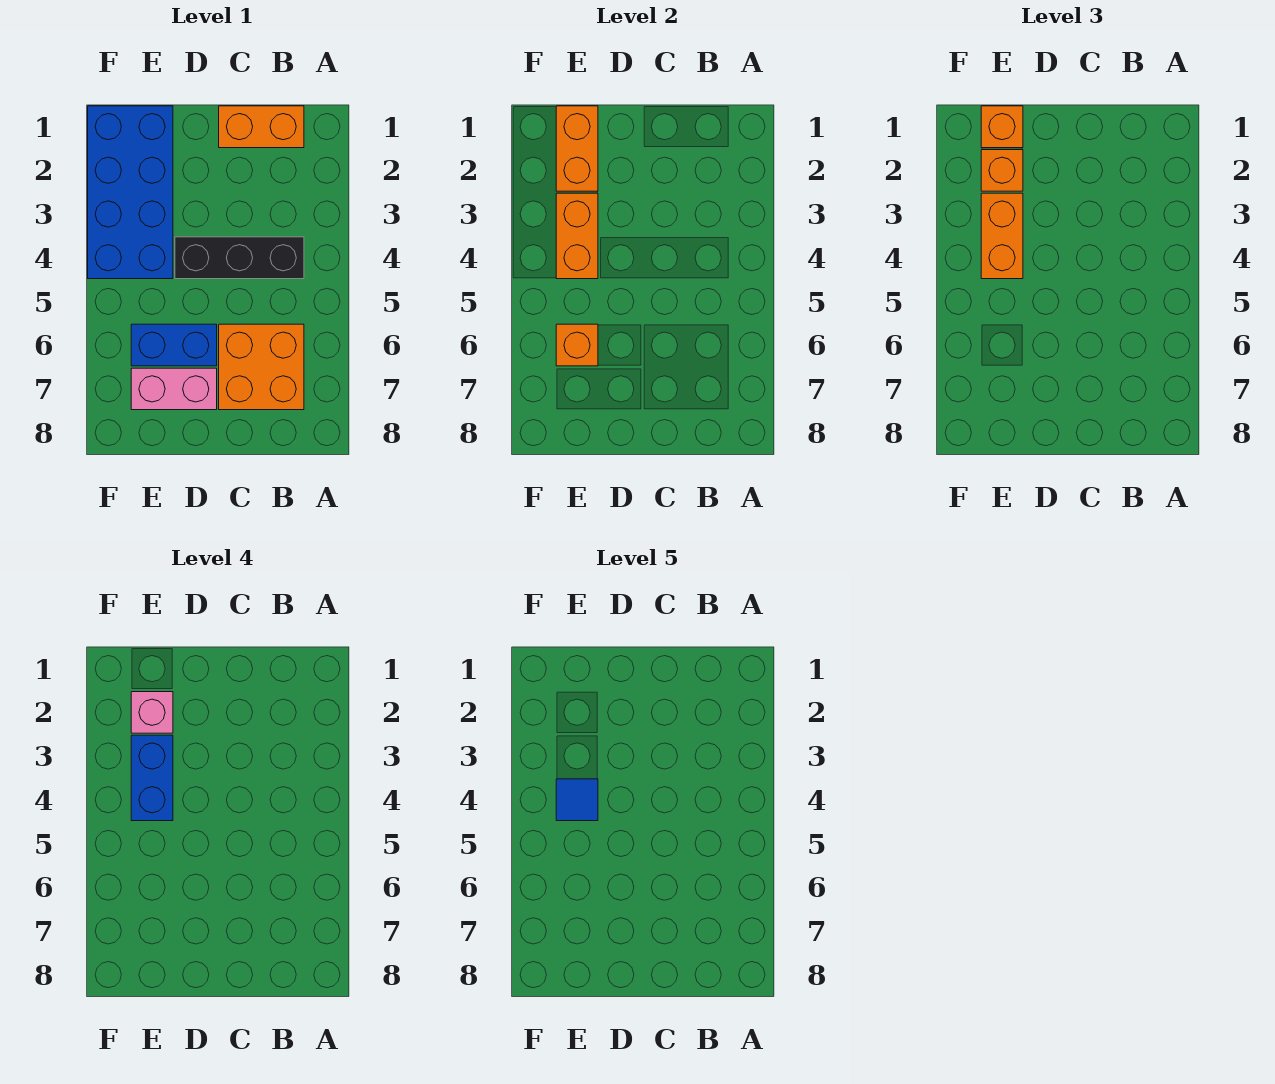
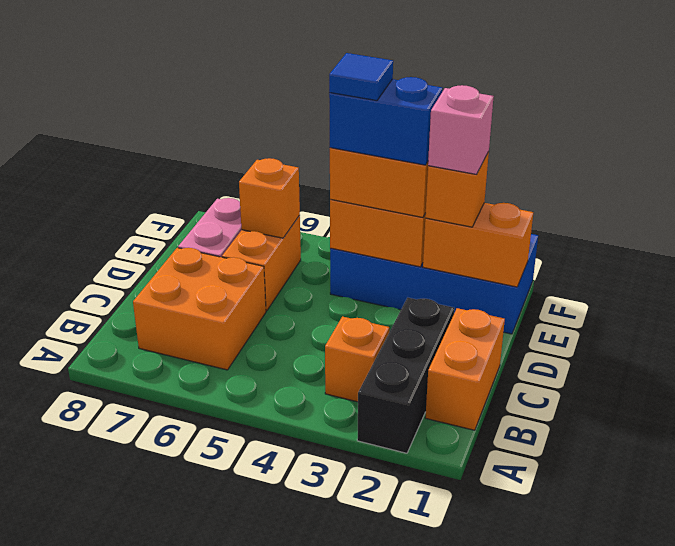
black brick B4:D4 level 1 -> black brick A2:C2 level 1
blue brick D6:E6 level 1 -> orange brick D6:E6 level 1
orange brick E1 level 3 -> orange brick B3 level 1

